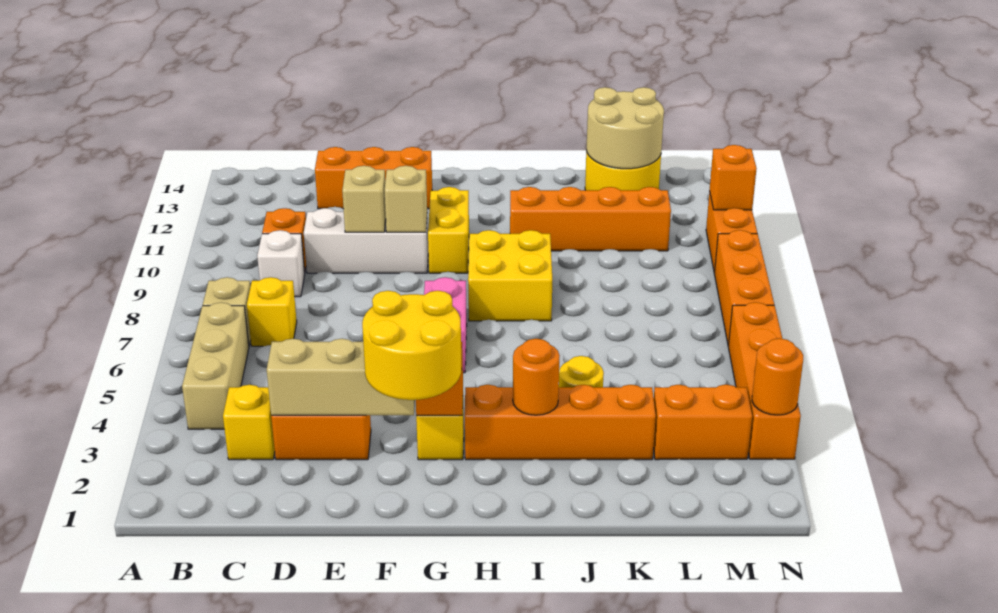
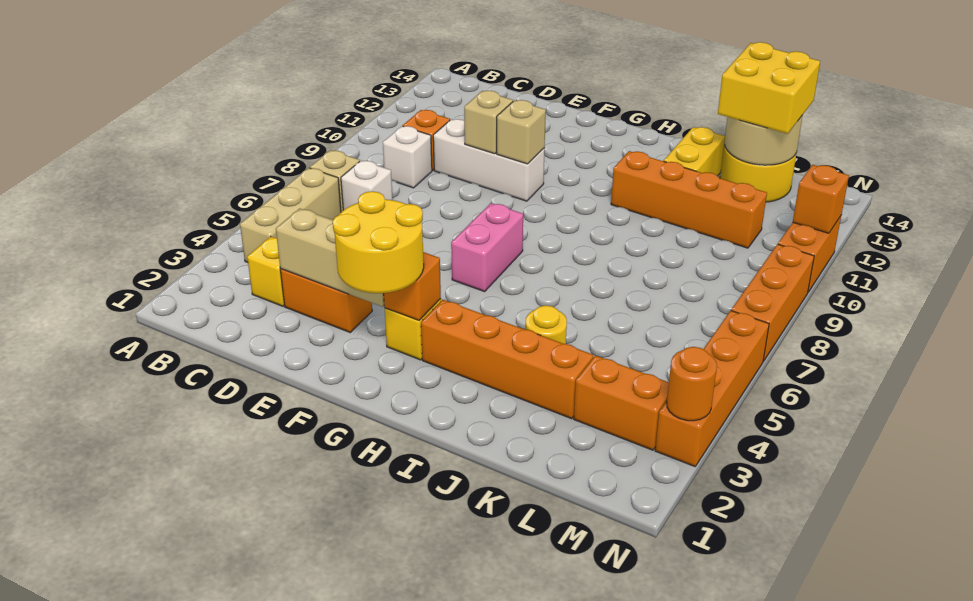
yellow brick C7 level 1 -> white brick C7 level 1
orange brick D13:F13 level 1 -> none
yellow brick G10:G11 level 1 -> yellow brick J12:J13 level 1
yellow brick H8:I9 level 1 -> yellow brick K13:L14 level 3
orange round brick I3 level 2 -> none

